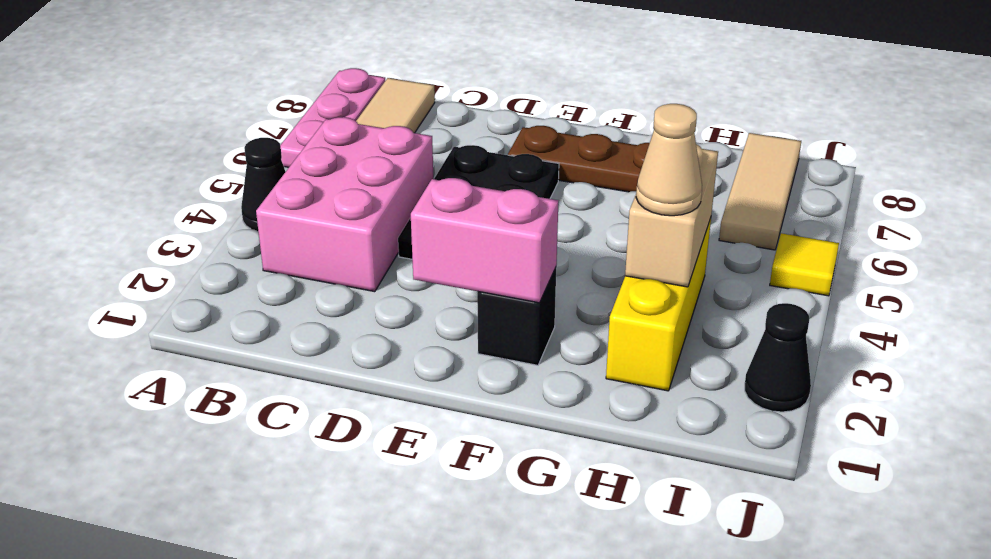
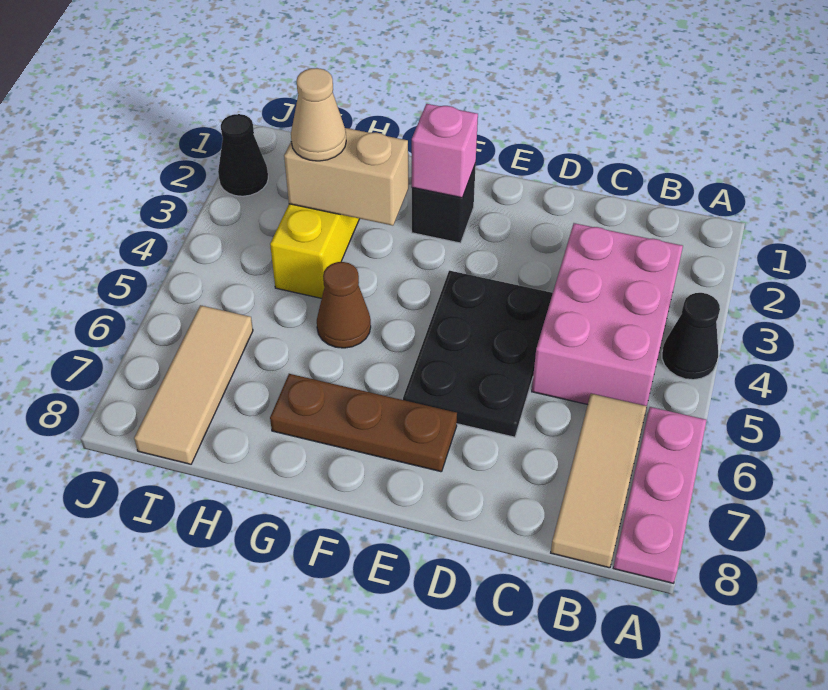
pink brick E2:F2 level 2 -> pink brick F2 level 2
none -> brown cone G5 level 1
tan brick H3:H4 level 2 -> tan brick G3:H3 level 2
yellow tile J5 level 1 -> none

